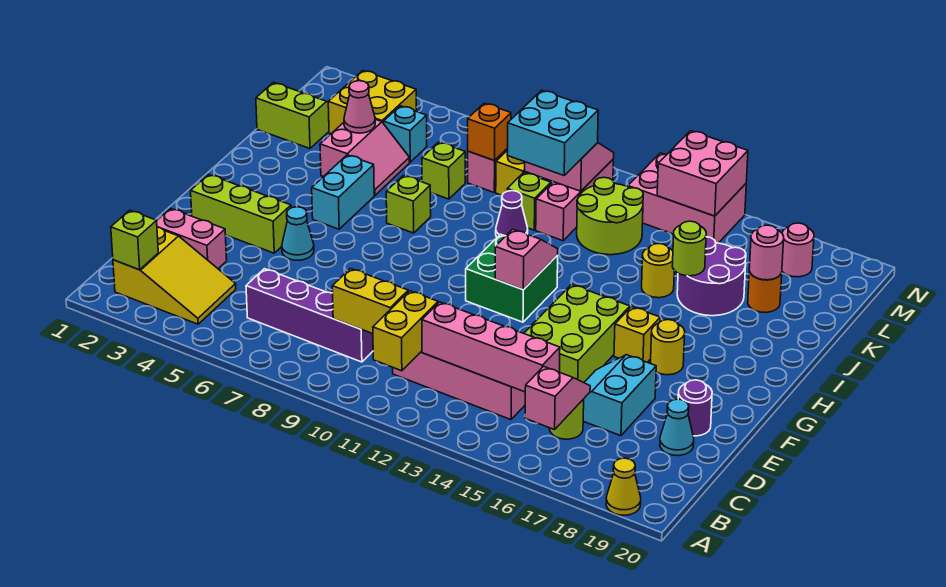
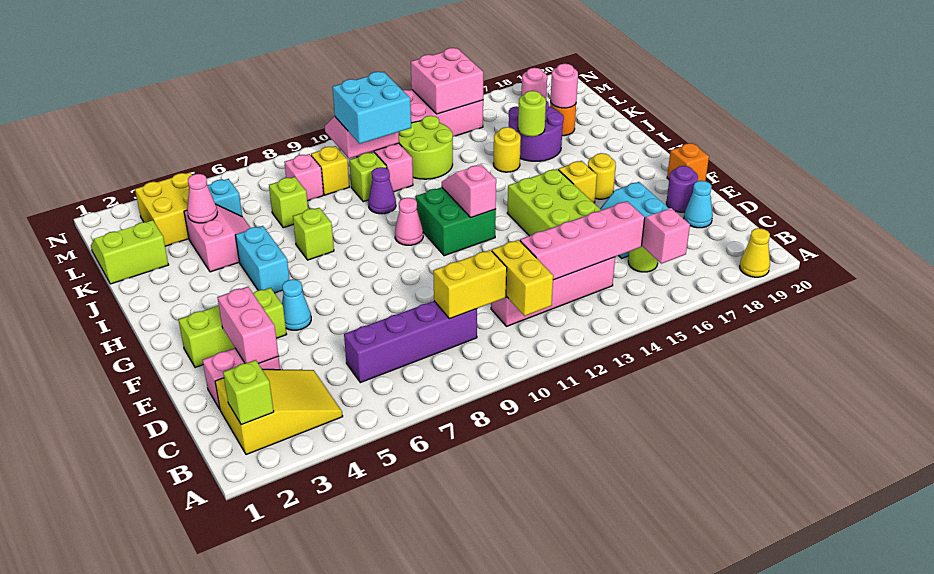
none -> pink brick D3:E3 level 2
none -> pink cone H10 level 1
orange brick L8 level 2 -> orange brick F20 level 1

